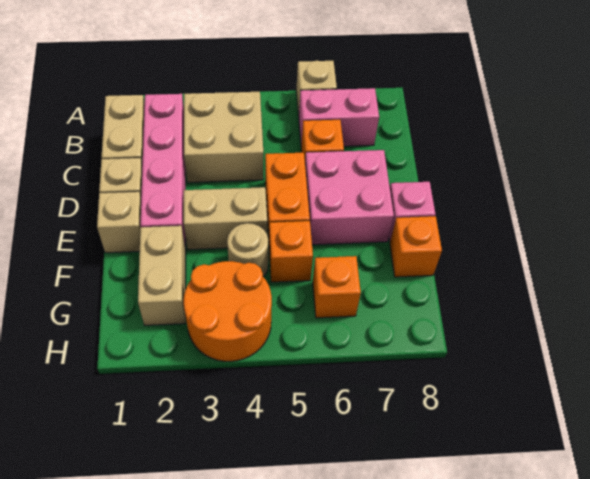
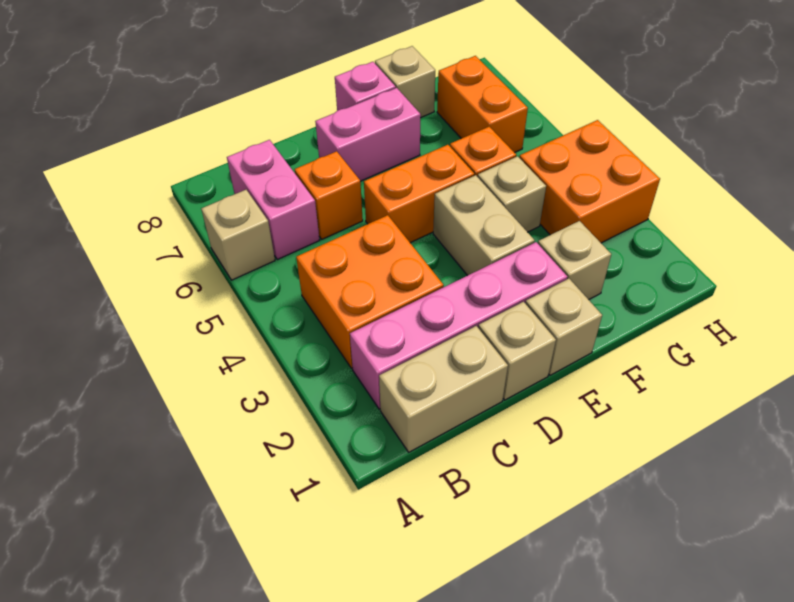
tan brick B3:C4 level 1 -> orange brick B3:C4 level 1
pink brick D6:E7 level 1 -> pink brick D7:E7 level 1
tan brick F2:G2 level 1 -> tan brick F2 level 1
tan round brick F4 level 1 -> tan brick F4 level 1
orange brick F8 level 1 -> tan brick F8 level 1
orange round brick G3:H4 level 1 -> orange brick G3:H4 level 1
orange brick G6 level 1 -> orange brick G6:G7 level 1

